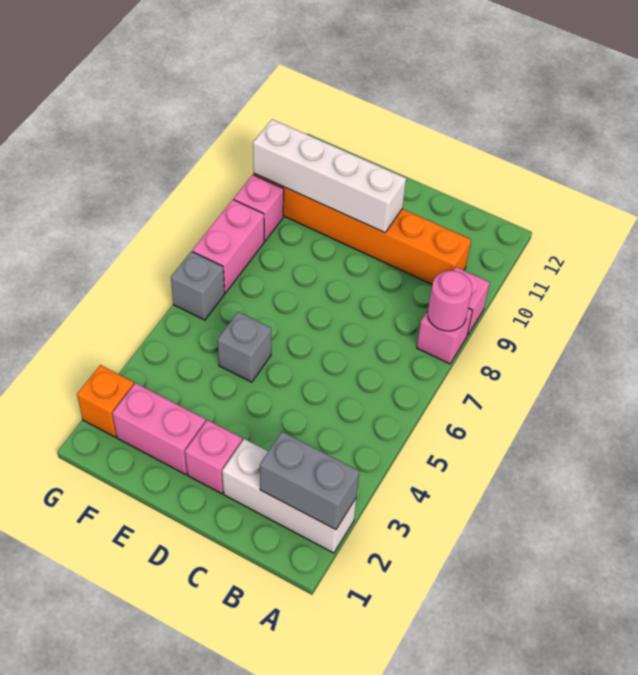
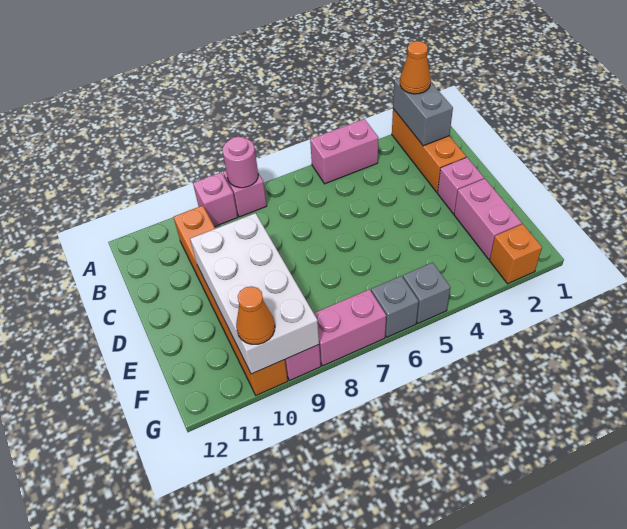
white brick A2:C2 level 1 -> orange brick A2:C2 level 1
none -> orange cone A2 level 3
none -> pink brick A4:A5 level 1
white brick D10:G10 level 2 -> white brick D9:G10 level 2
grey brick E5 level 1 -> grey brick G5 level 1
none -> orange cone G10 level 3

